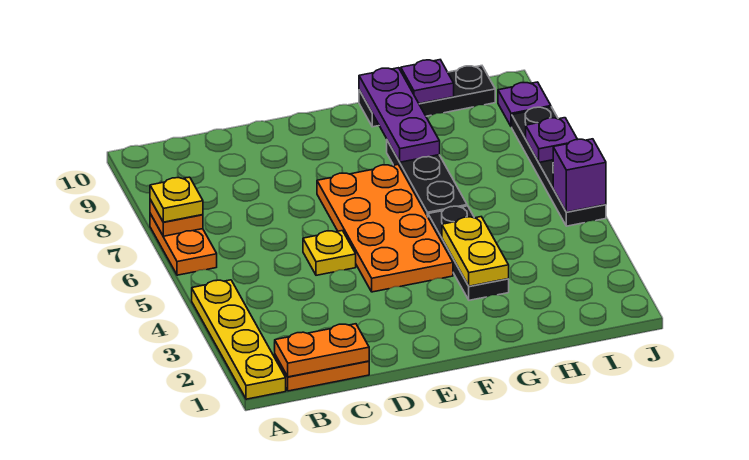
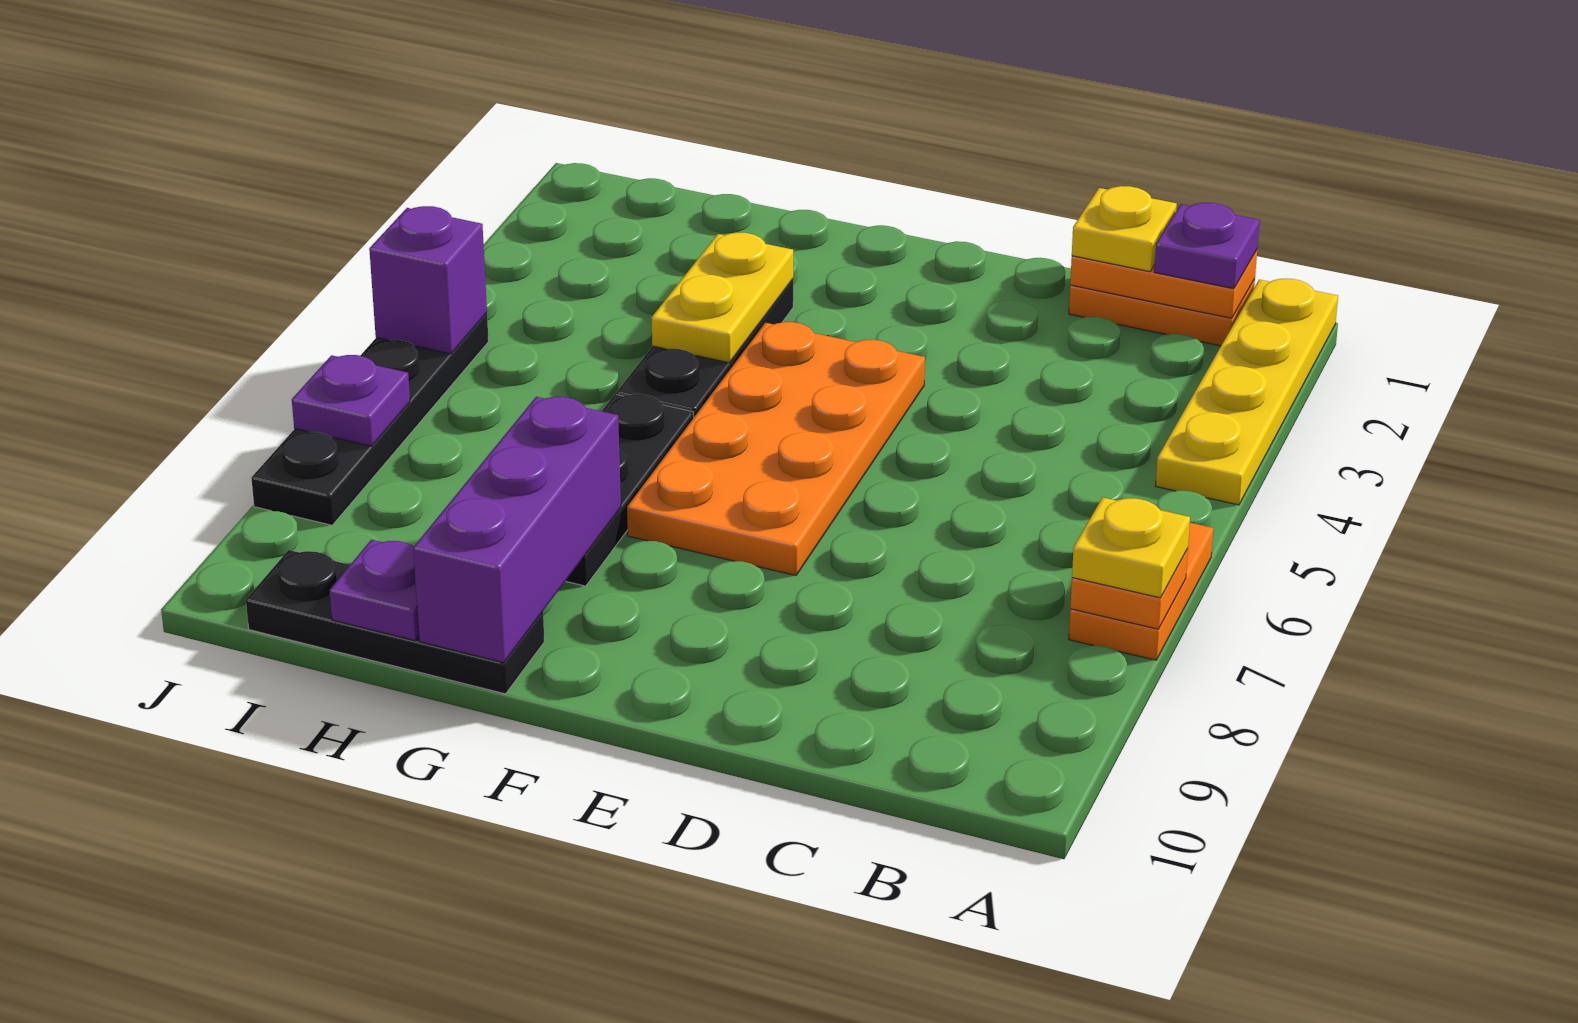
yellow plate D5 level 1 -> yellow plate C1 level 3
purple plate G8:G10 level 2 -> purple brick G8:G10 level 2
purple plate J9 level 1 -> purple plate B1 level 3

